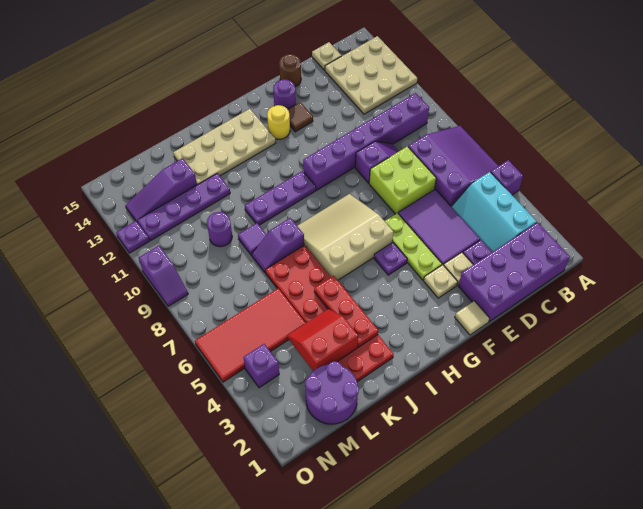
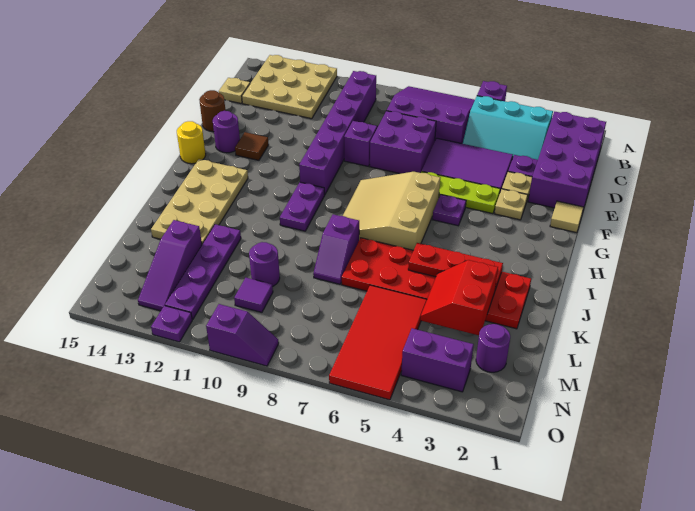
lime brick D7:E8 level 1 -> purple brick D7:E8 level 1
yellow round brick G13 level 1 -> yellow round brick G15 level 1
purple plate H10:J10 level 1 -> purple plate H10:I10 level 1
purple tile K9 level 1 -> purple tile M10 level 1
purple round brick L1:M2 level 1 -> purple round brick M2 level 1
purple brick N4 level 1 -> purple brick N3:N4 level 1

